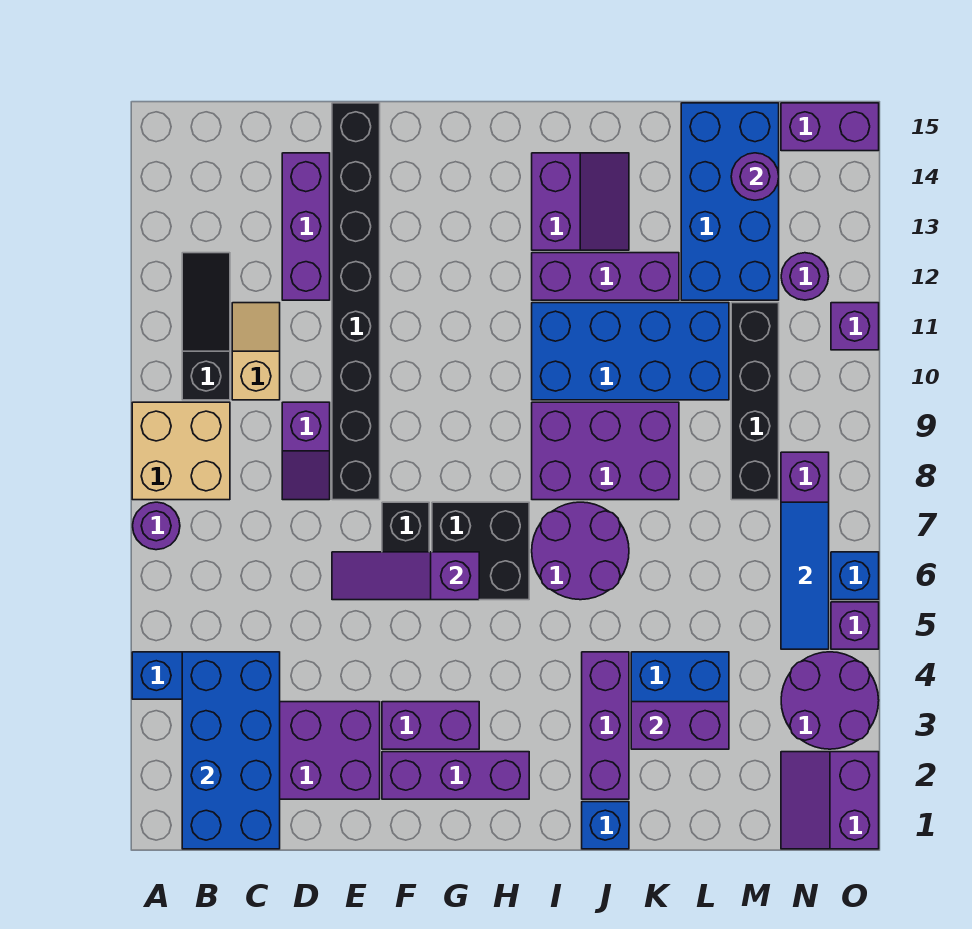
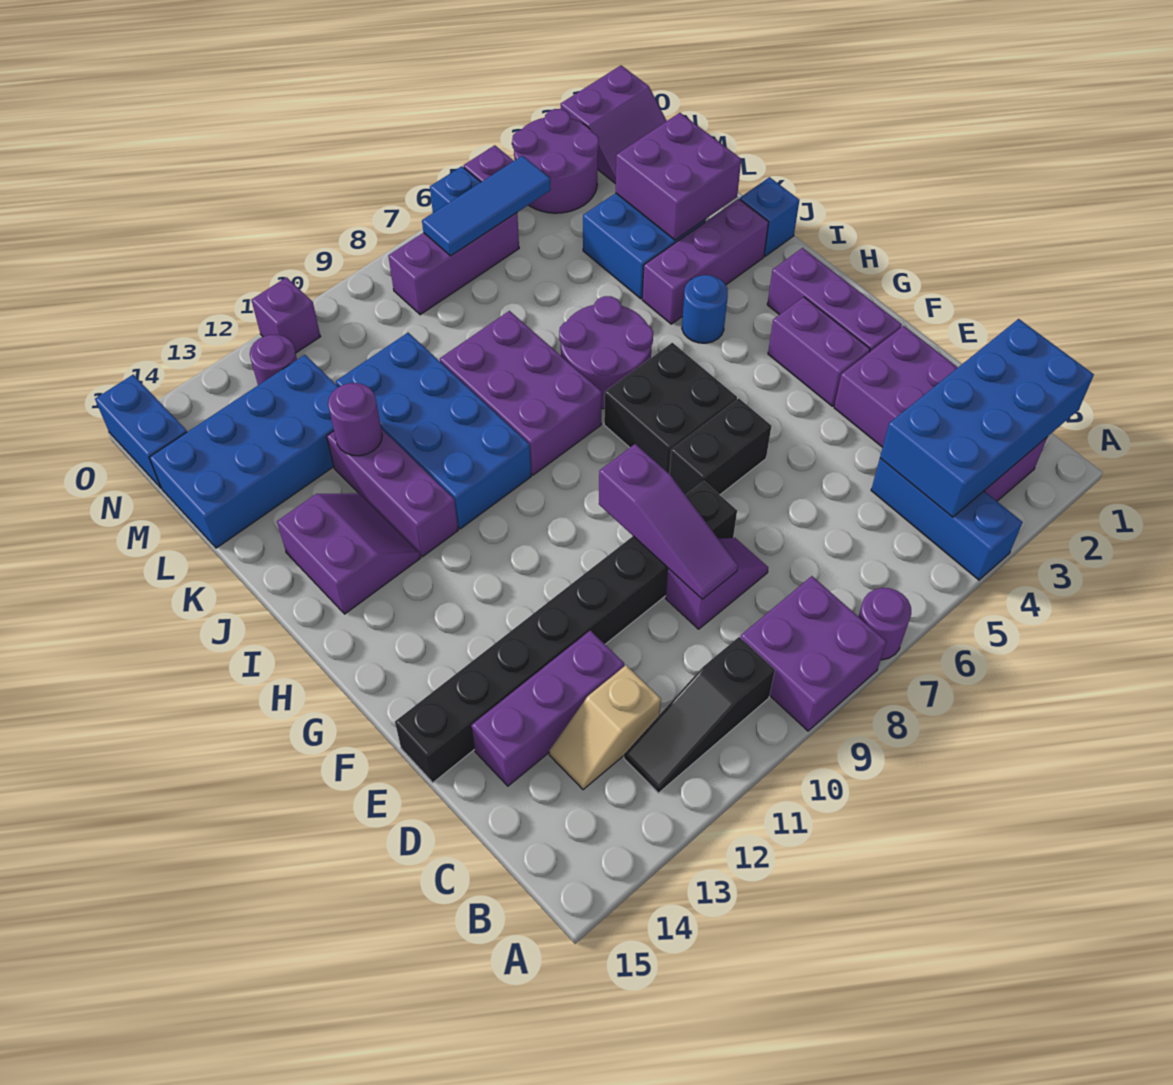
tan brick A8:B9 level 1 -> purple brick A8:B9 level 1
tan slope C10:C11 level 1 top 10 -> tan slope C12:C13 level 1 top 12
purple slope E6:G6 level 2 top G -> purple slope D9:F9 level 2 top F
none -> blue round brick I4 level 1
purple slope I13:J14 level 1 top I -> purple slope I13:J14 level 1 top 14
purple brick K3:L3 level 2 -> purple brick K2:L3 level 2
black brick M8:M11 level 1 -> none
purple round brick M14 level 2 -> purple round brick K12 level 2
purple brick N15:O15 level 1 -> blue brick N15:O15 level 1

